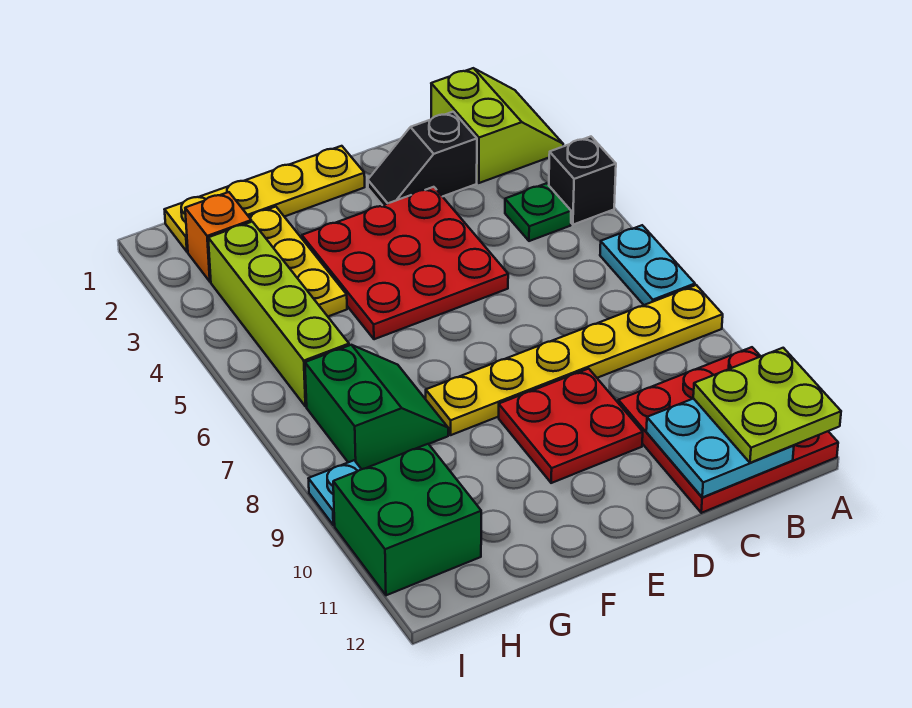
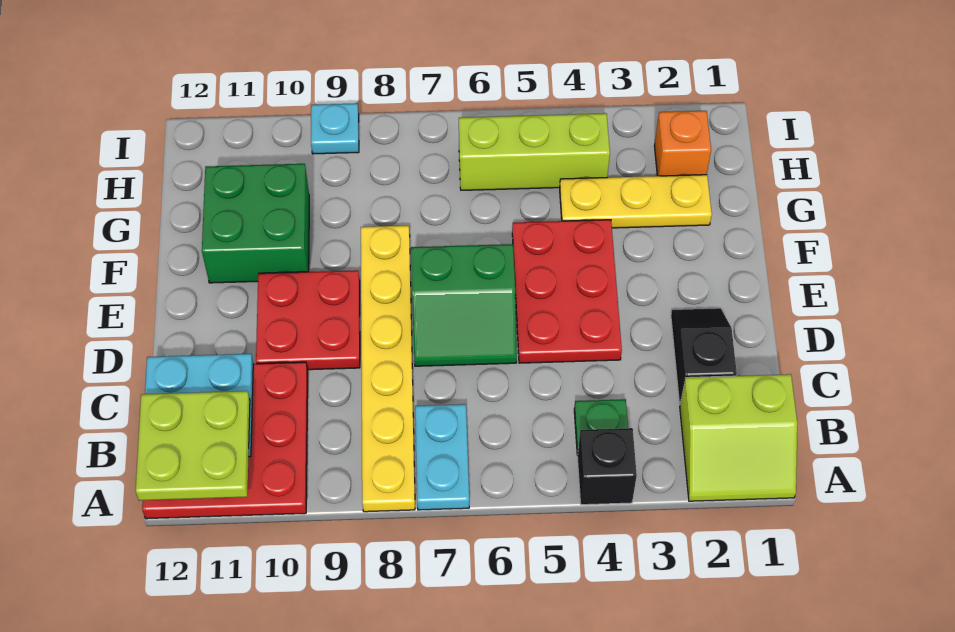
cyan plate A6:A7 level 1 -> cyan plate A7:B7 level 1
red plate D3:F5 level 1 -> red plate D4:F5 level 1
yellow plate E1:H1 level 1 -> none
green slope G7:H8 level 1 top H -> green slope D6:E7 level 1 top E
lime brick H3:H6 level 1 -> lime brick H4:H6 level 1
green brick H10:I11 level 1 -> green brick F10:G11 level 1

